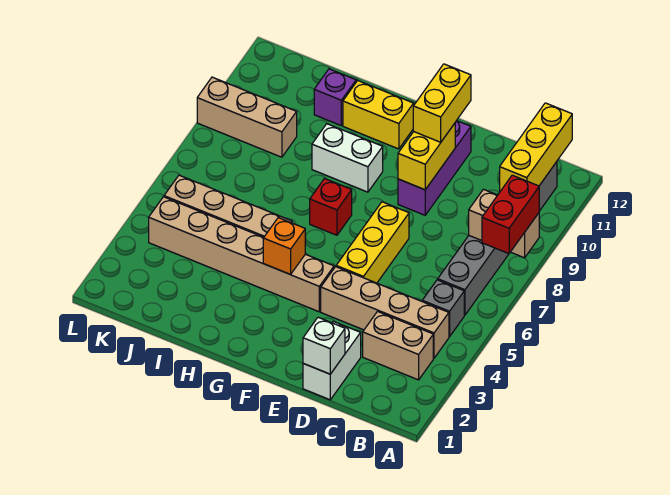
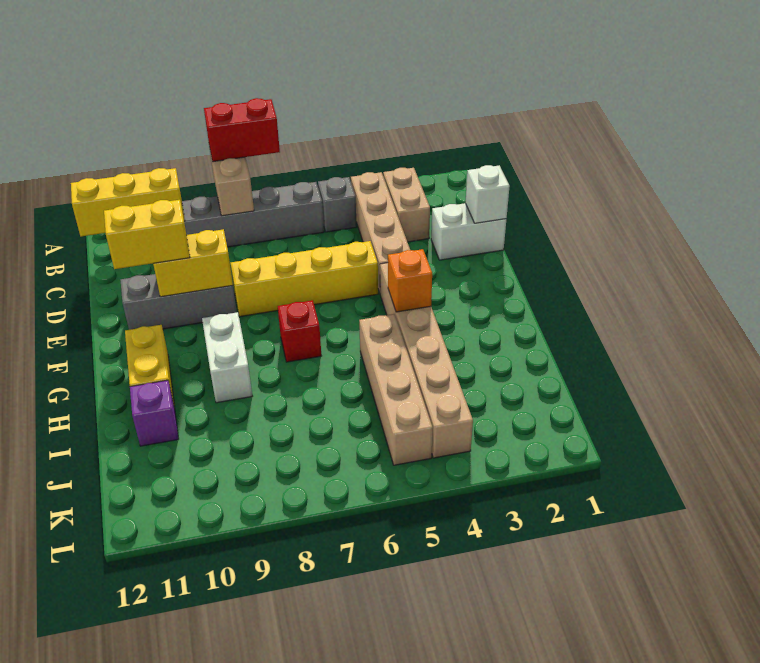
yellow brick E5:E7 level 1 -> yellow brick E5:E8 level 1
purple brick E9:E11 level 1 -> grey brick E9:E11 level 1
tan brick J9:L9 level 1 -> none

